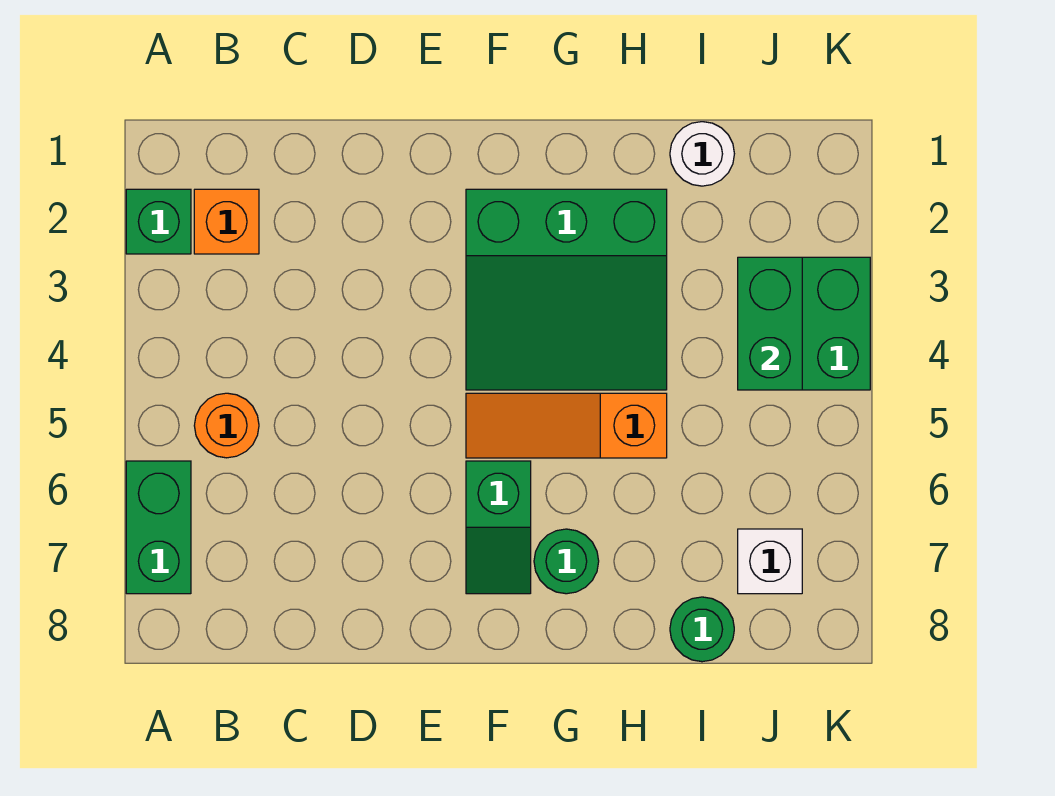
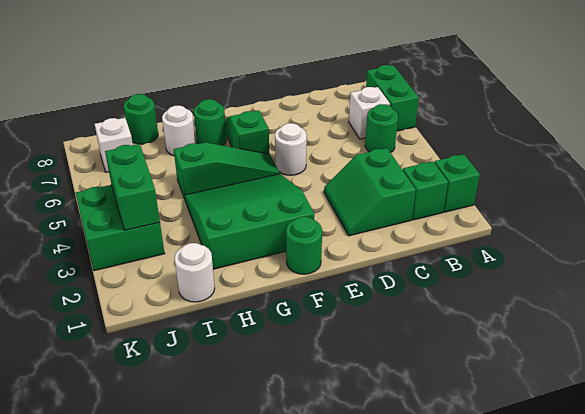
orange brick B2 level 1 -> green brick B2 level 1
orange round brick B5 level 1 -> green round brick B5 level 1
none -> white brick B6 level 1
none -> green slope C2:D3 level 1 top C
none -> white round brick E5 level 1
none -> green round brick F1 level 1
orange slope F5:H5 level 1 top H -> green slope F5:H5 level 1 top H
none -> white round brick H7 level 1

